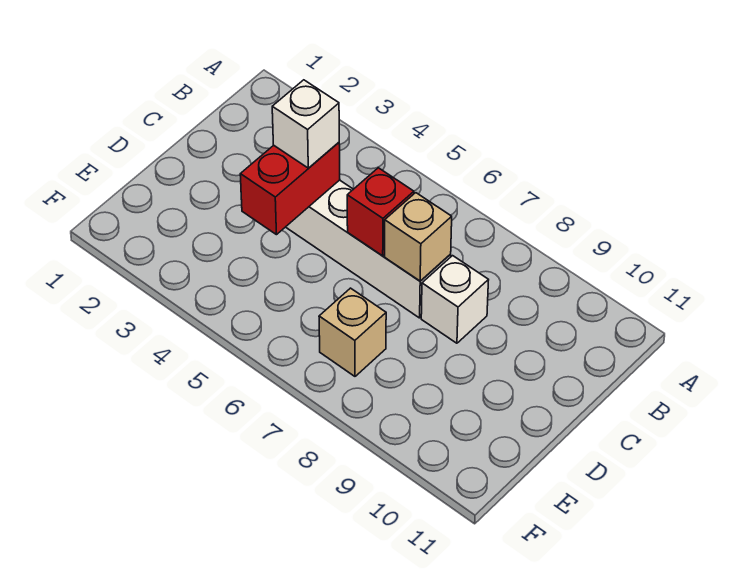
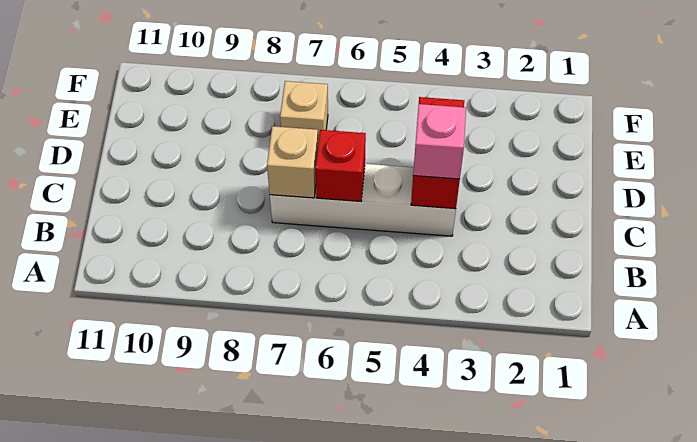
white brick C4 level 3 -> pink brick C4 level 3
white brick C8 level 1 -> none

